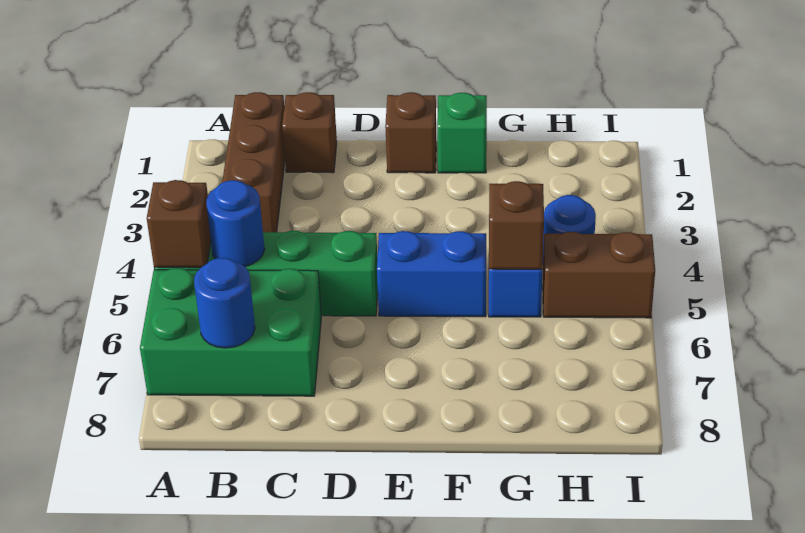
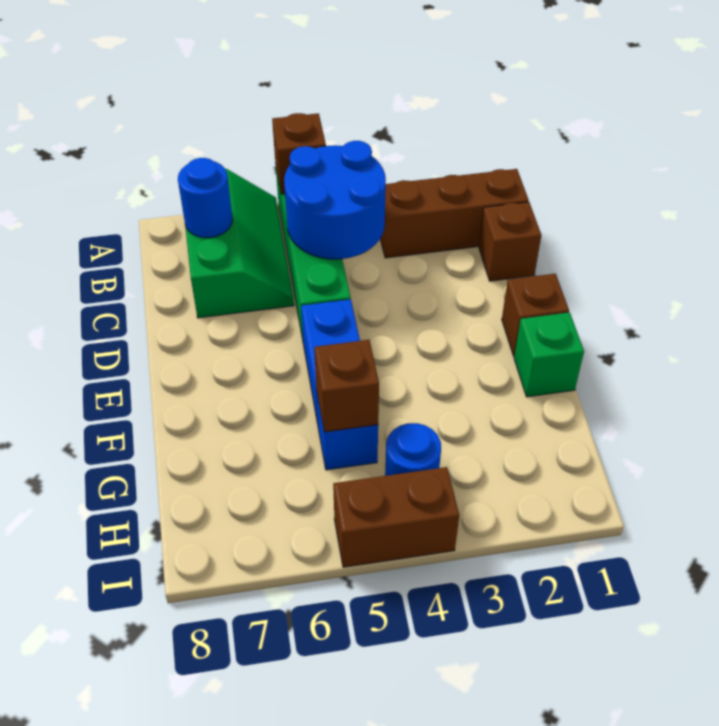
green brick A6:C7 level 1 -> green slope A6:C7 level 1 top 7
blue round brick B5 level 2 -> blue round brick B4:C5 level 2
brown brick H5:I5 level 1 -> brown brick I4:I5 level 1

